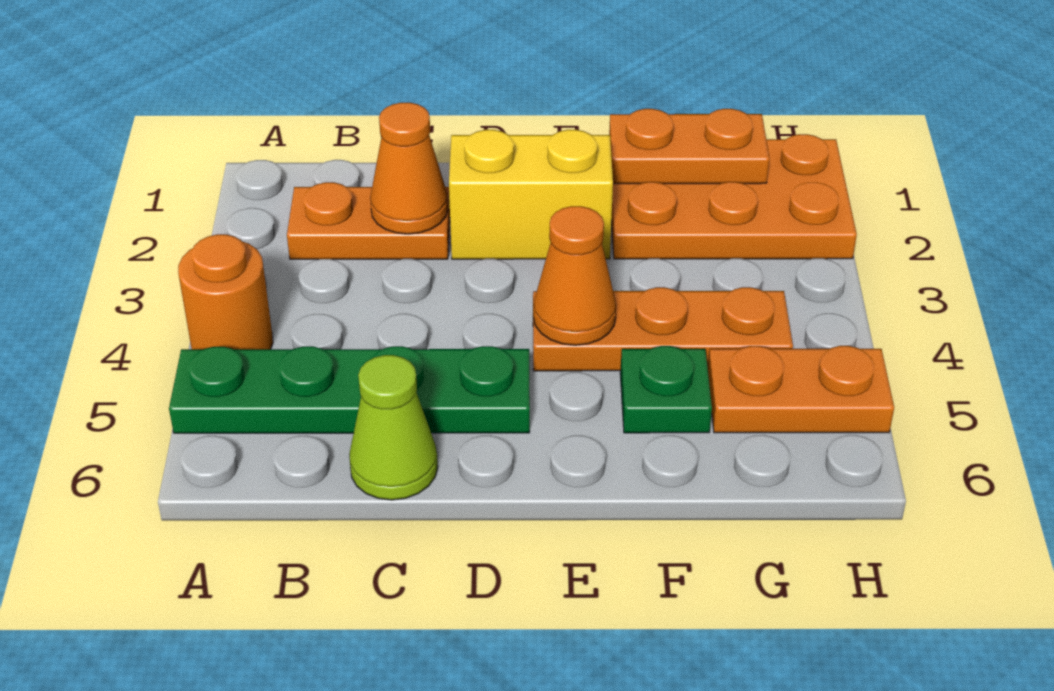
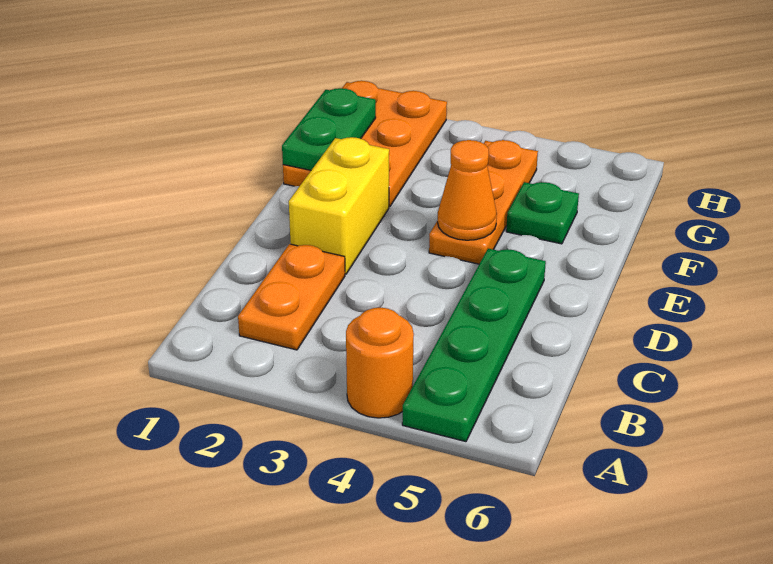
orange cone C2 level 2 -> none
lime cone C6 level 1 -> none
orange plate F1:G1 level 2 -> green plate F1:G1 level 2
orange plate G5:H5 level 1 -> none

